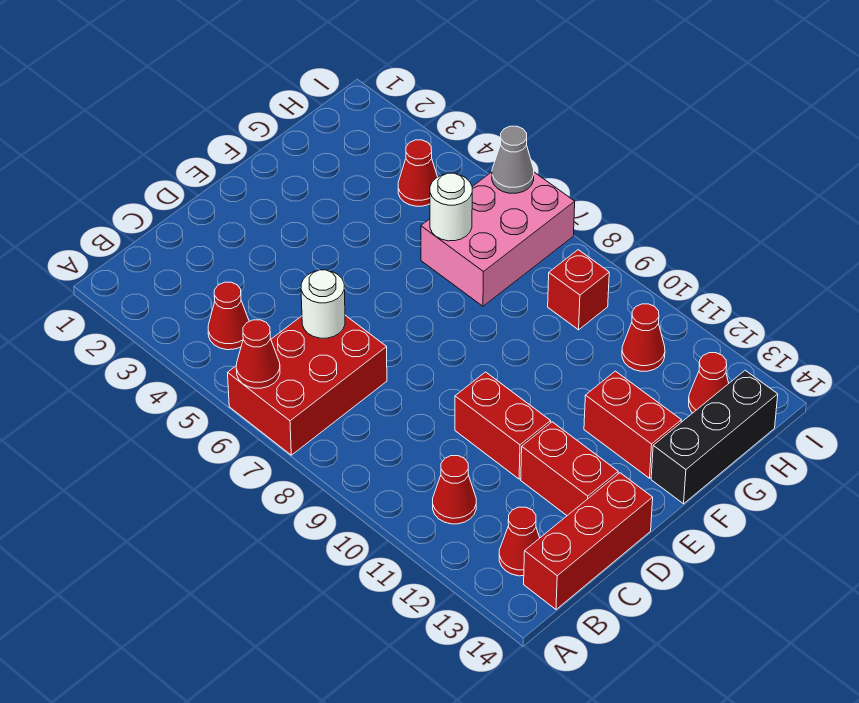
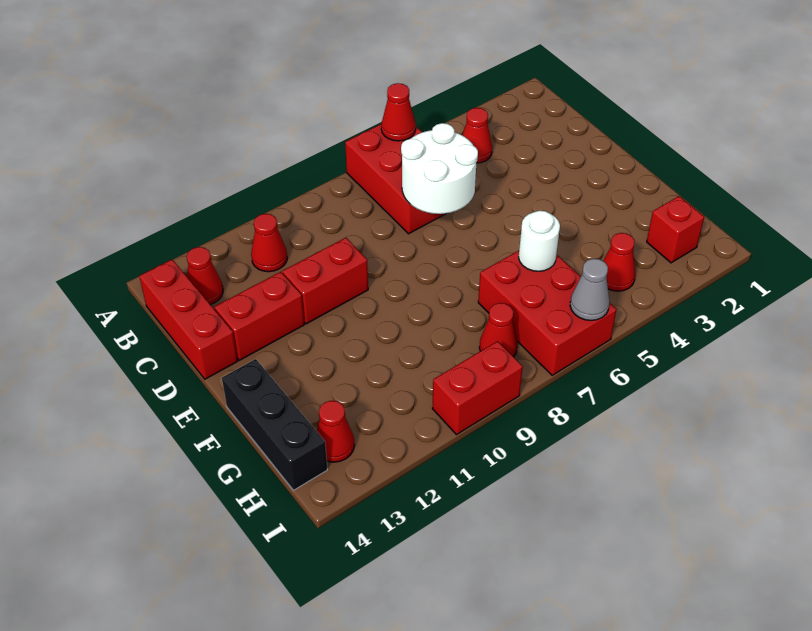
white round brick C6 level 2 -> white round brick C6:D7 level 2
red brick F12:F13 level 1 -> red brick I9:I10 level 1
pink brick G6:I7 level 1 -> red brick G6:I7 level 1
red brick H9 level 1 -> red brick H2 level 1
red cone H11 level 1 -> red cone H8 level 1

